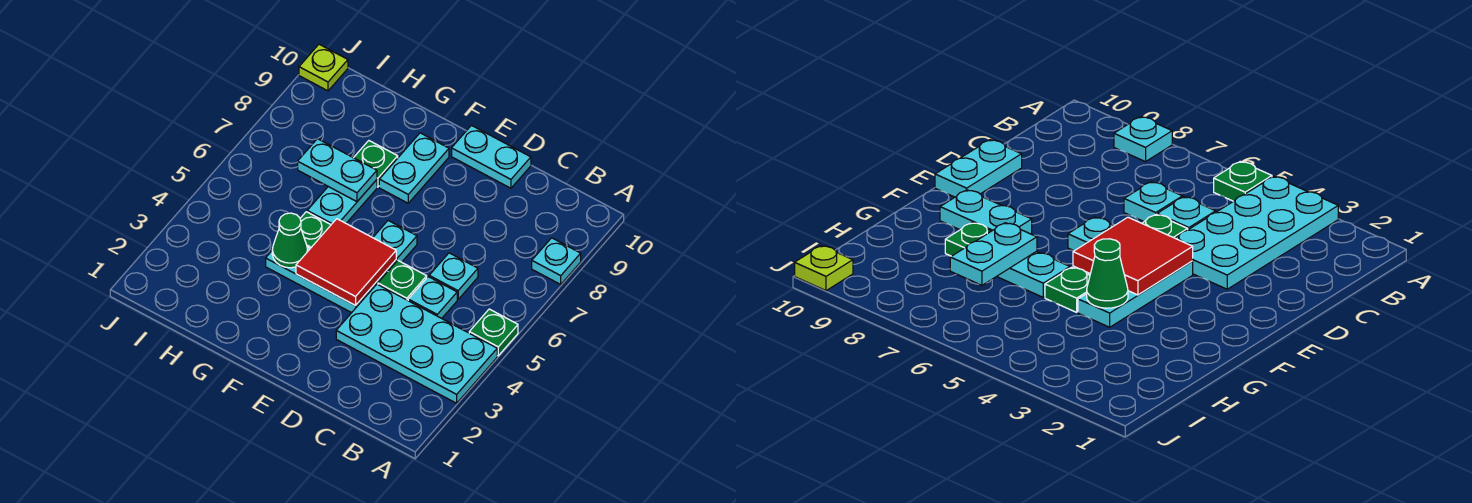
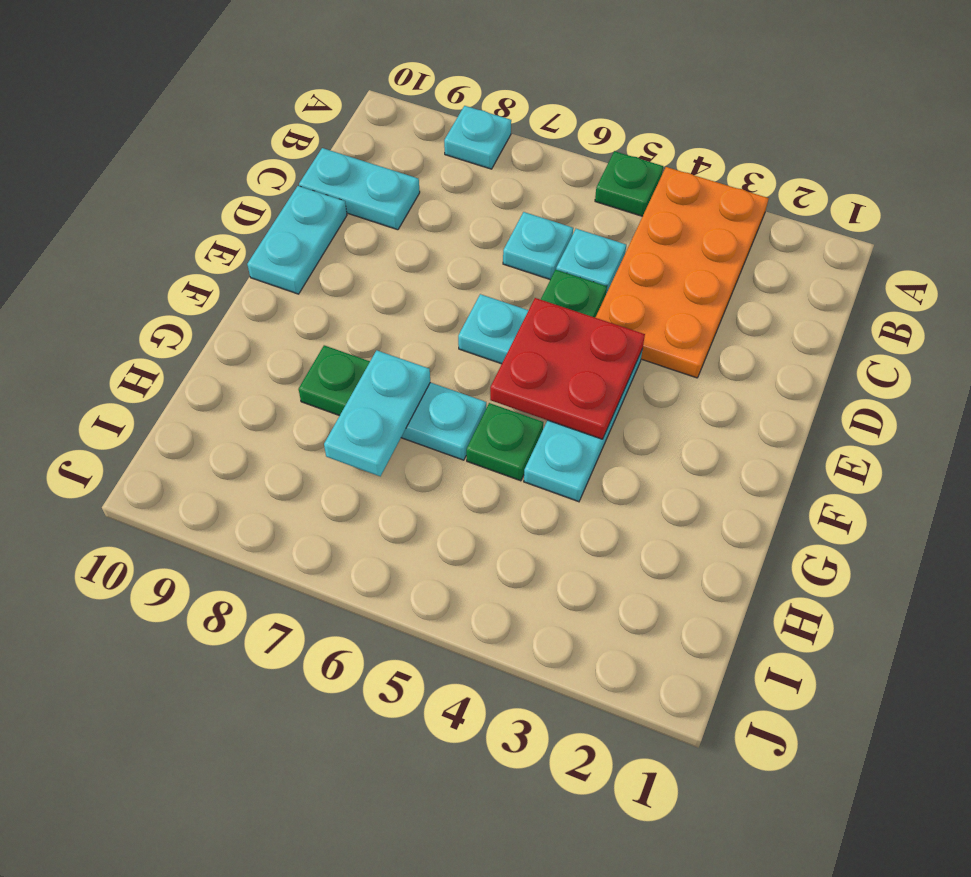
cyan plate A3:D4 level 1 -> orange plate A3:D4 level 1
red tile E4:F5 level 2 -> red plate E4:F5 level 2
cyan plate F8:F9 level 1 -> cyan plate C9:C10 level 1
green cone G4 level 2 -> none
lime plate J10 level 1 -> none

